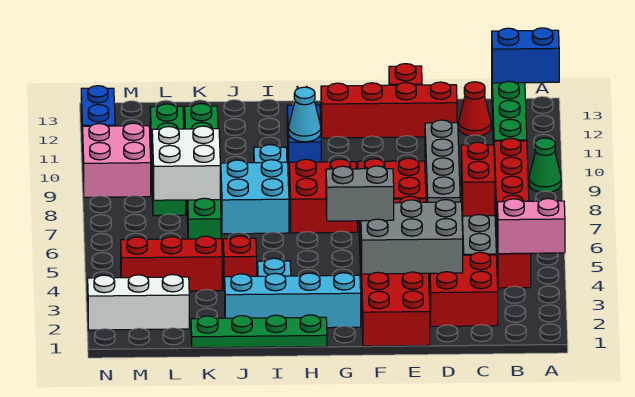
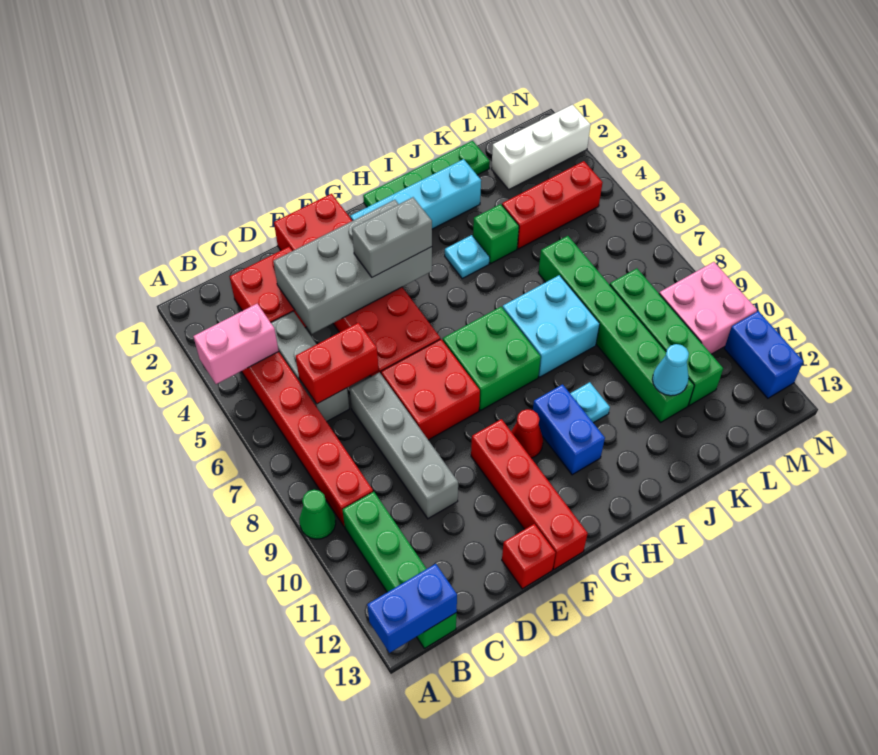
red brick C6:C7 level 2 -> red brick C6:D6 level 2
red cone C12 level 1 -> red cone G10 level 1
grey brick D3:F4 level 2 -> grey brick D3:G4 level 2
red brick D12:G12 level 1 -> red brick F10:F13 level 1
red brick G7:H8 level 1 -> green brick G7:H8 level 1
cyan cone H10 level 2 -> cyan cone K11 level 2
red brick J4 level 1 -> green brick J4 level 1
white brick K7:L8 level 2 -> none

